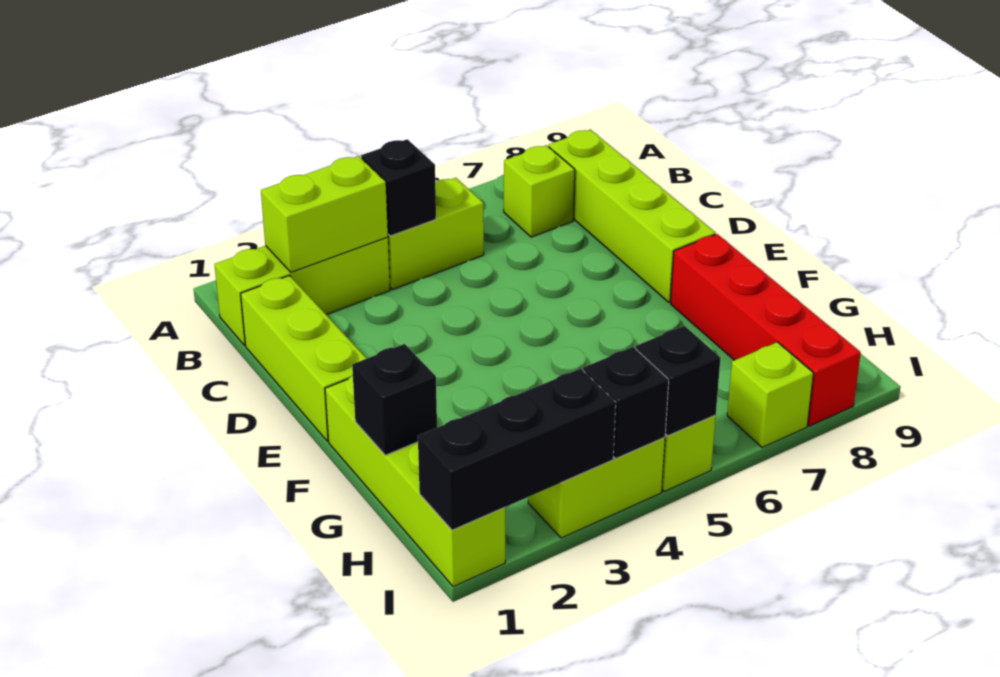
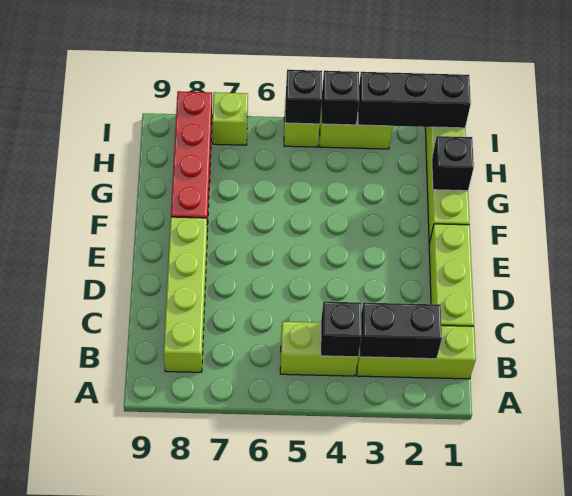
lime brick B2:B3 level 2 -> black brick B2:B3 level 2
lime brick B7 level 1 -> none

